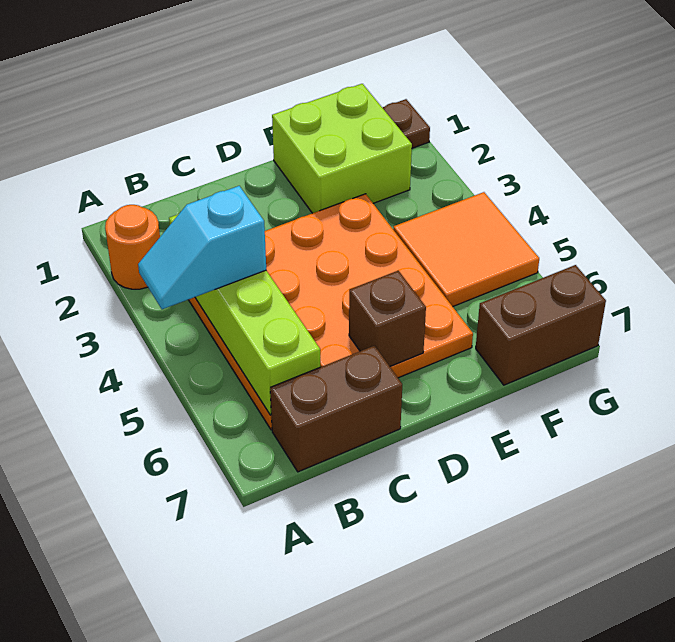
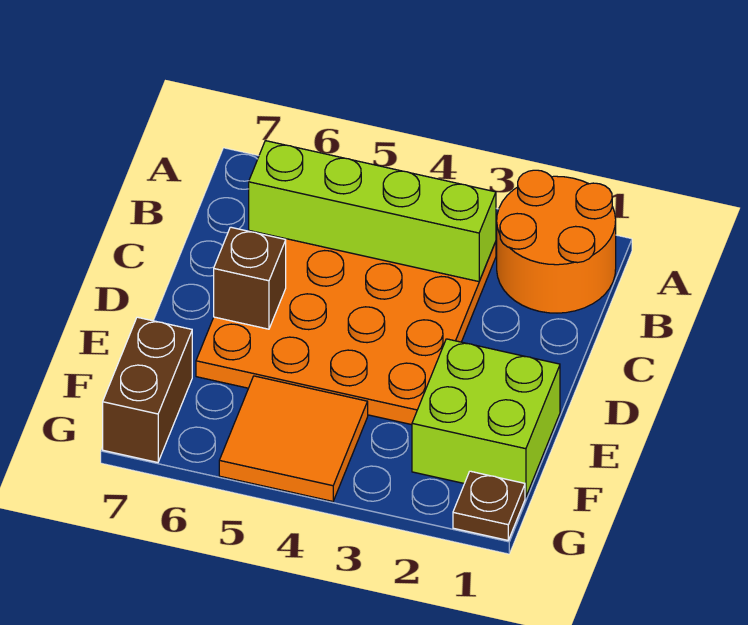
orange round brick A2 level 1 -> orange round brick A1:B2 level 1
cyan slope A4:B4 level 3 top B -> none
brown brick B7:C7 level 1 -> none

